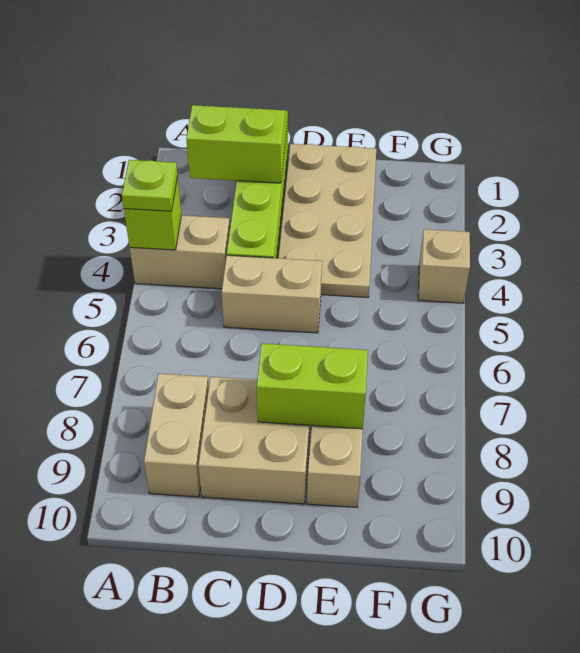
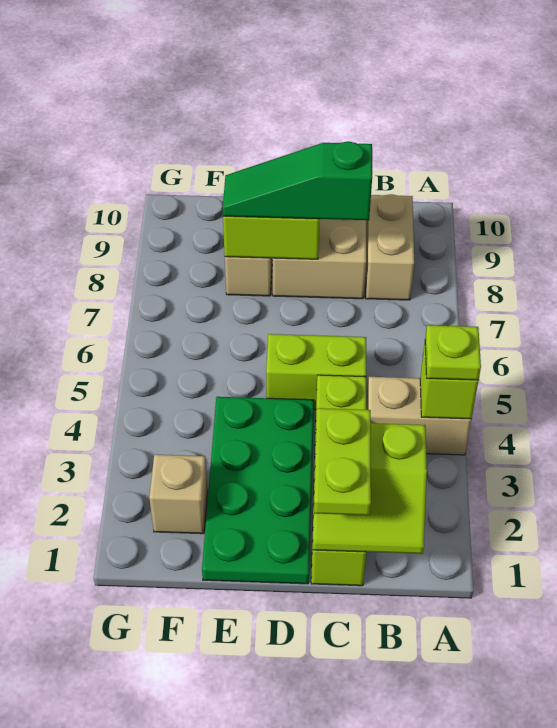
none -> lime plate C1:C2 level 3
tan brick C5:D5 level 1 -> lime brick C5:D5 level 1
none -> green slope C8:E8 level 3 top C
tan plate D1:E4 level 1 -> green plate D1:E4 level 1
tan brick G4 level 1 -> tan brick F2 level 1

